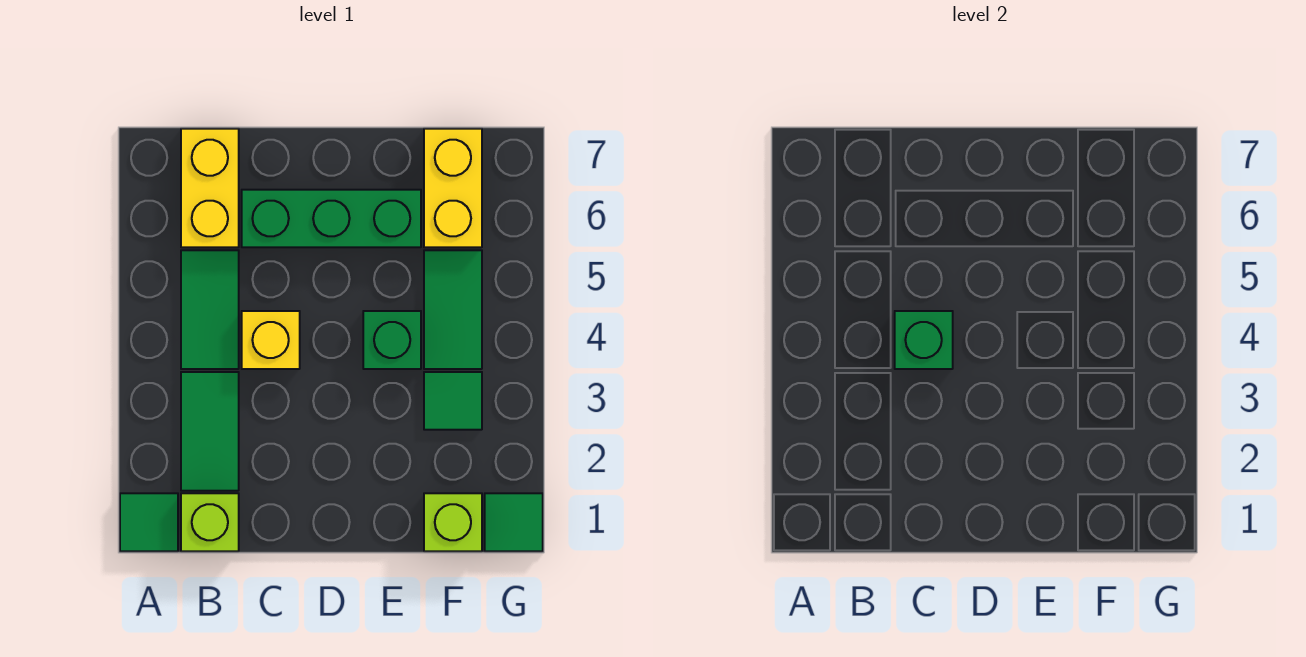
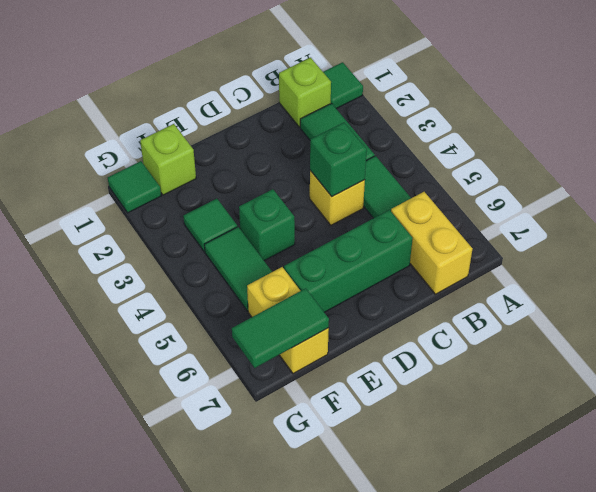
none -> green tile F7:G7 level 2

